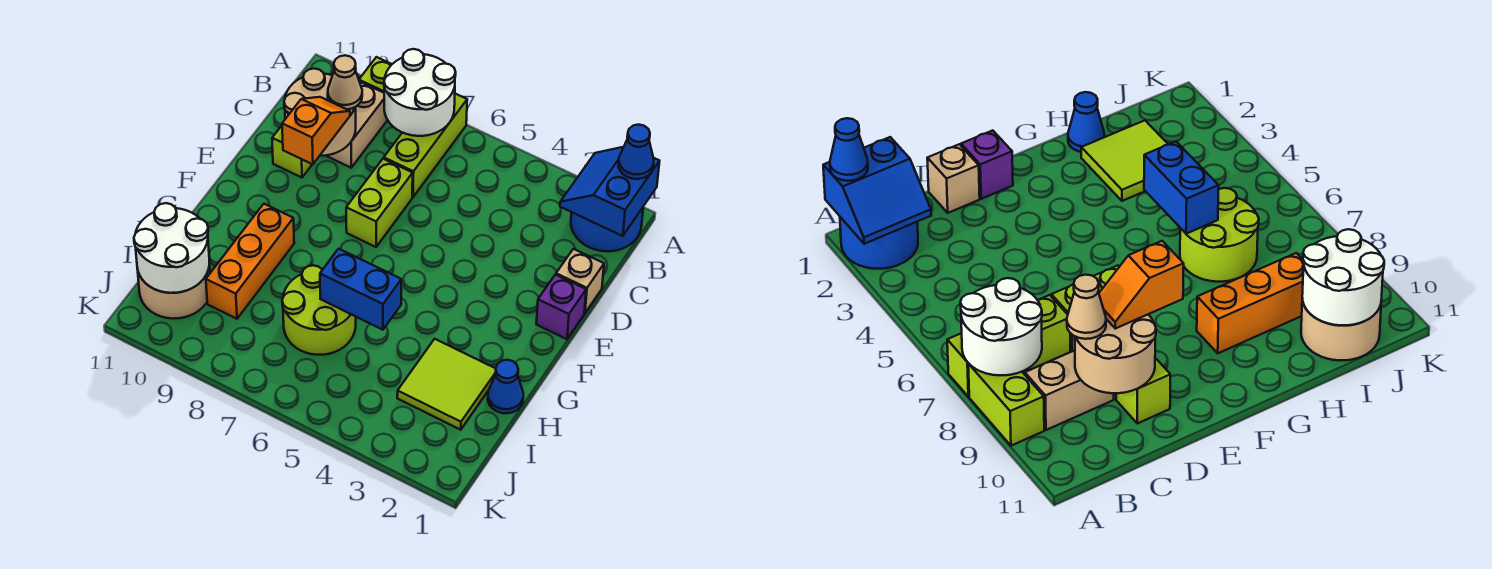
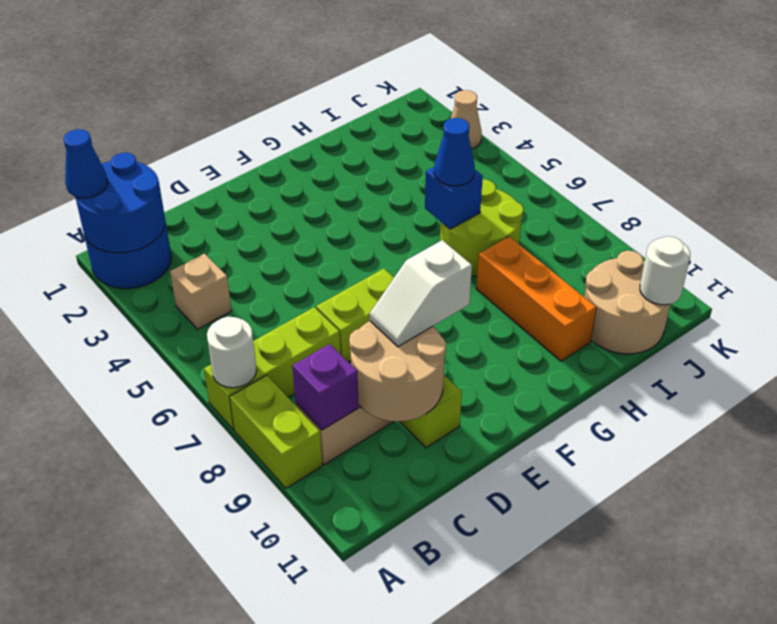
blue slope A1:B2 level 2 top 1 -> blue round brick A1:B2 level 2
white round brick A7:B8 level 2 -> white round brick A7 level 2
tan cone C9 level 3 -> tan cone K3 level 1
tan brick D1 level 1 -> tan brick B4 level 1
orange slope D9:E9 level 3 top E -> white slope D9:E9 level 3 top E
purple brick E1 level 1 -> purple brick B9 level 2
orange brick G9:I9 level 1 -> orange brick H8:H10 level 1
blue cone H1 level 1 -> blue cone H6 level 3
lime tile H2:I3 level 1 -> none
blue brick H5:H6 level 2 -> blue brick H6 level 2
white round brick I10:J11 level 2 -> white round brick J11 level 2

